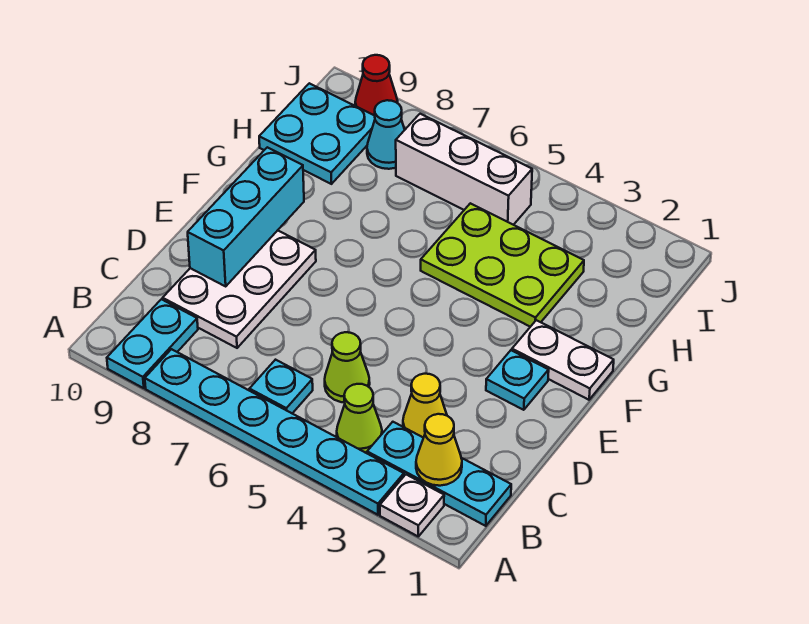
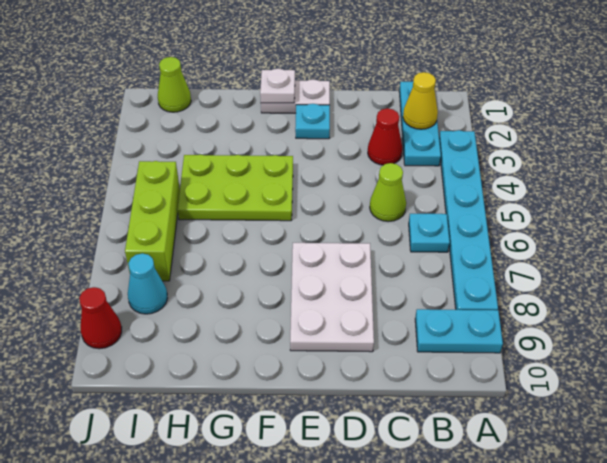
white plate A2 level 1 -> white plate F1 level 2
lime cone B4 level 1 -> lime cone I1 level 1
yellow cone C3 level 1 -> red cone C3 level 1
white plate C8:E9 level 1 -> white plate D7:E9 level 1
cyan brick D9:F9 level 2 -> none
white plate F1:F2 level 1 -> white plate E1:F1 level 1
lime plate G3:H5 level 1 -> lime plate F4:H5 level 1
cyan plate H9:I10 level 1 -> none
white brick I5:I7 level 1 -> lime brick I5:I7 level 1

